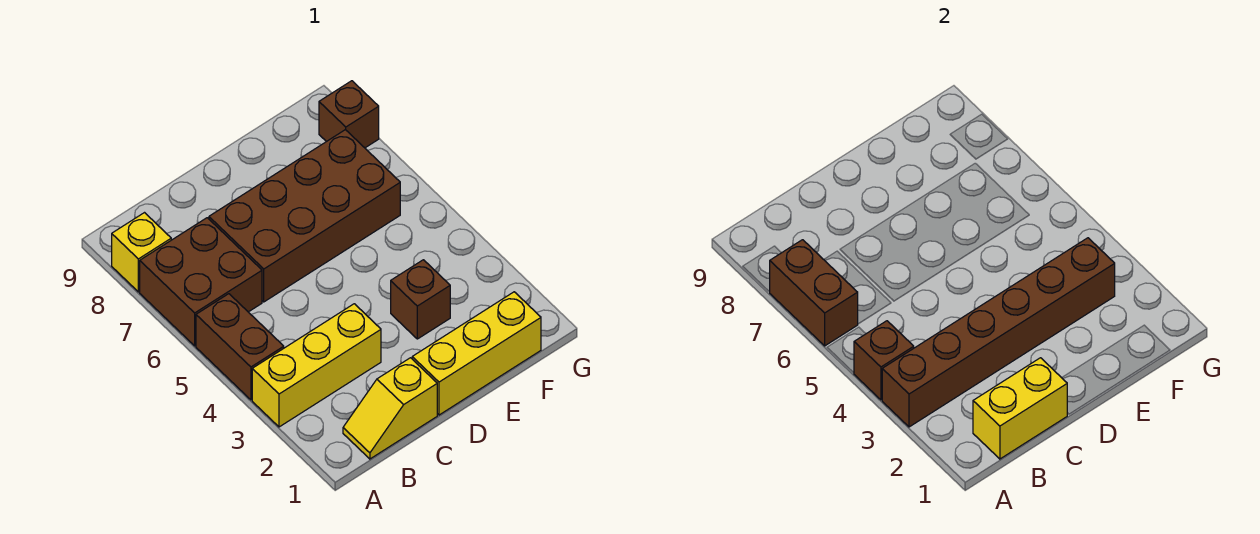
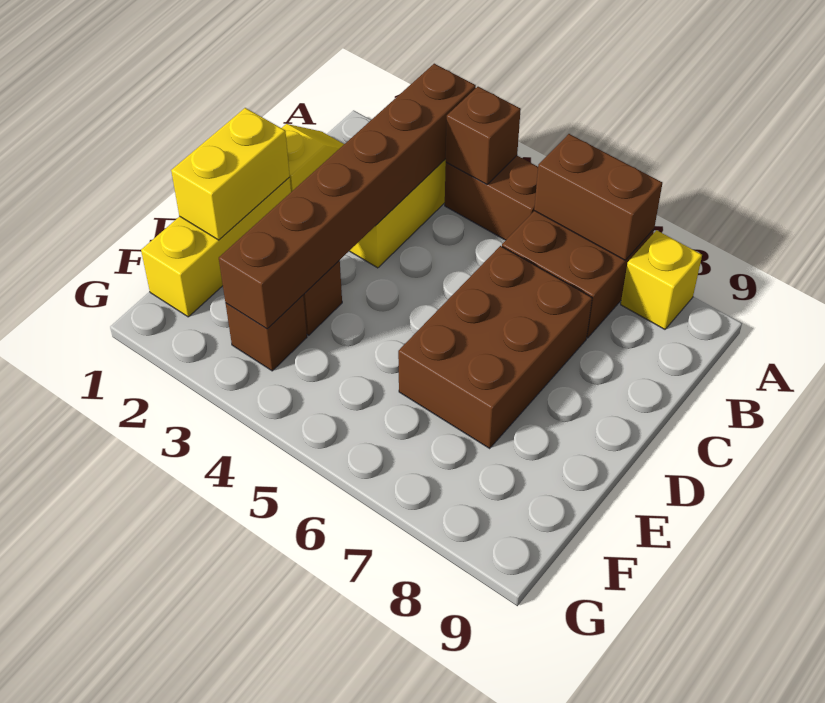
yellow brick B1:C1 level 2 -> yellow brick D1:E1 level 2
brown brick C6:F7 level 1 -> brown brick C6:E7 level 1
brown brick G8 level 1 -> brown brick F3 level 1

